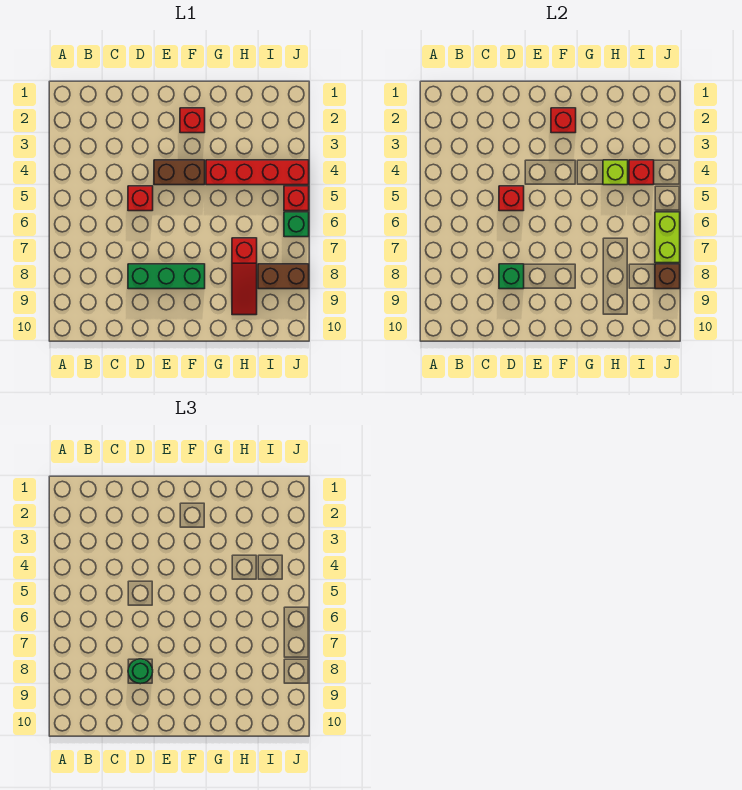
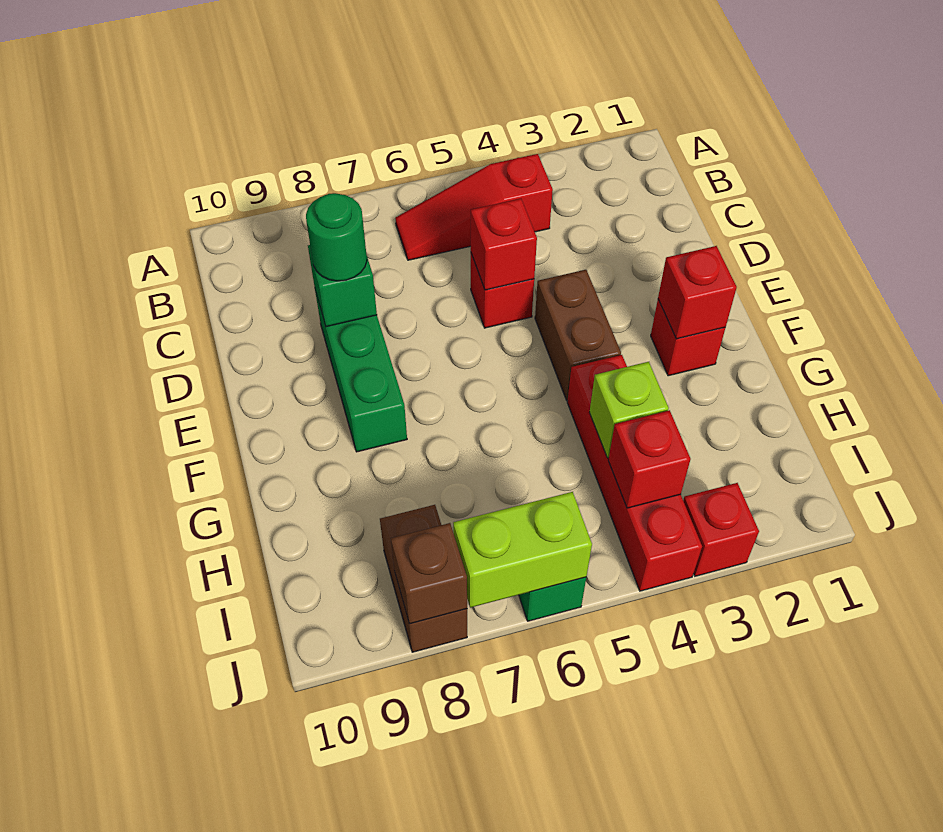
red slope H7:H9 level 1 top 7 -> red slope B4:B6 level 1 top 4
red brick J5 level 1 -> red brick J3 level 1

